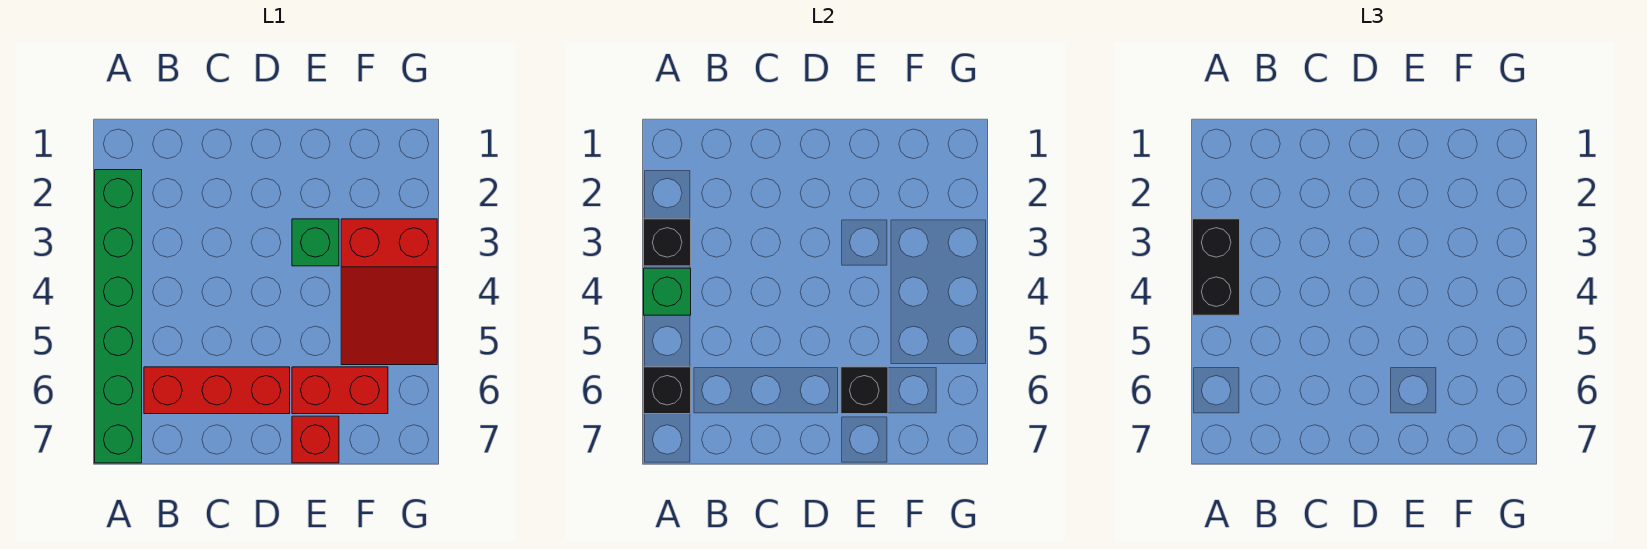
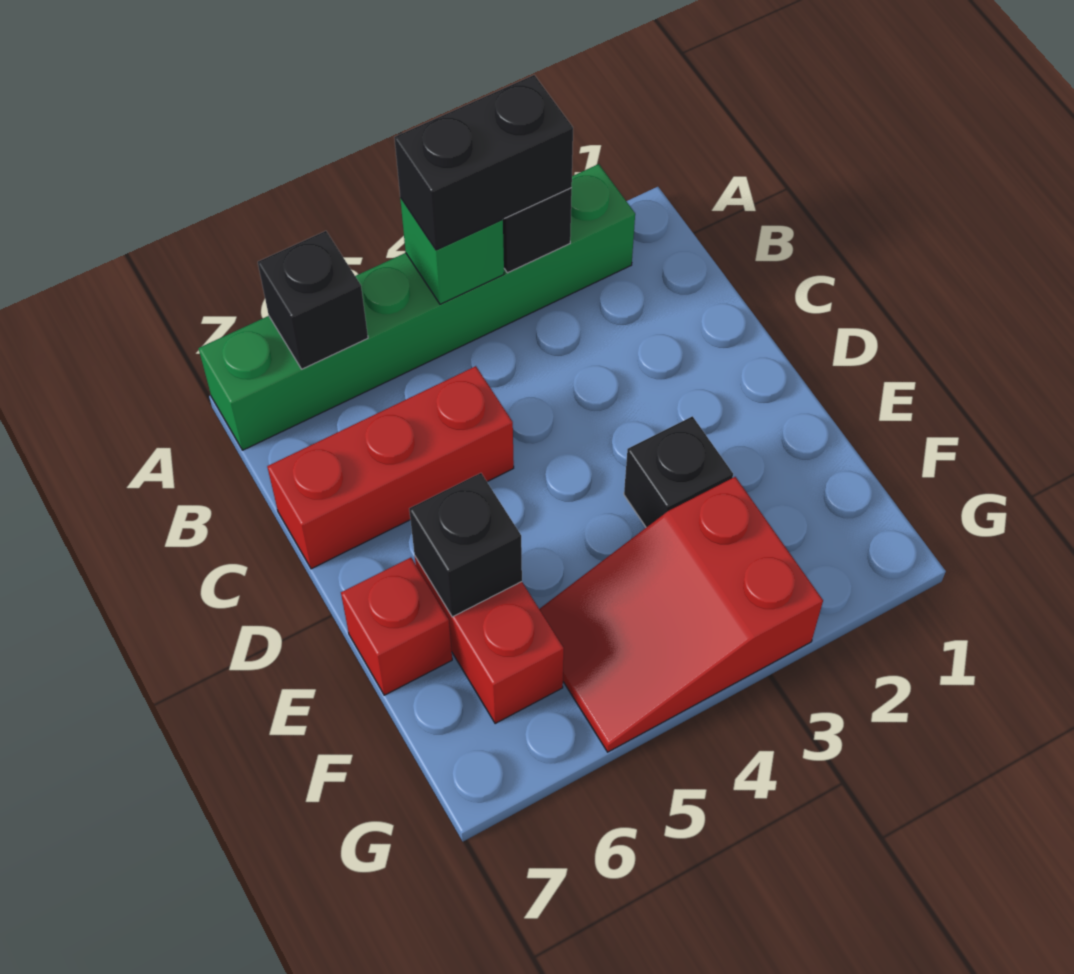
red brick B6:D6 level 1 -> red brick C5:C7 level 1
green brick E3 level 1 -> black brick E3 level 1

